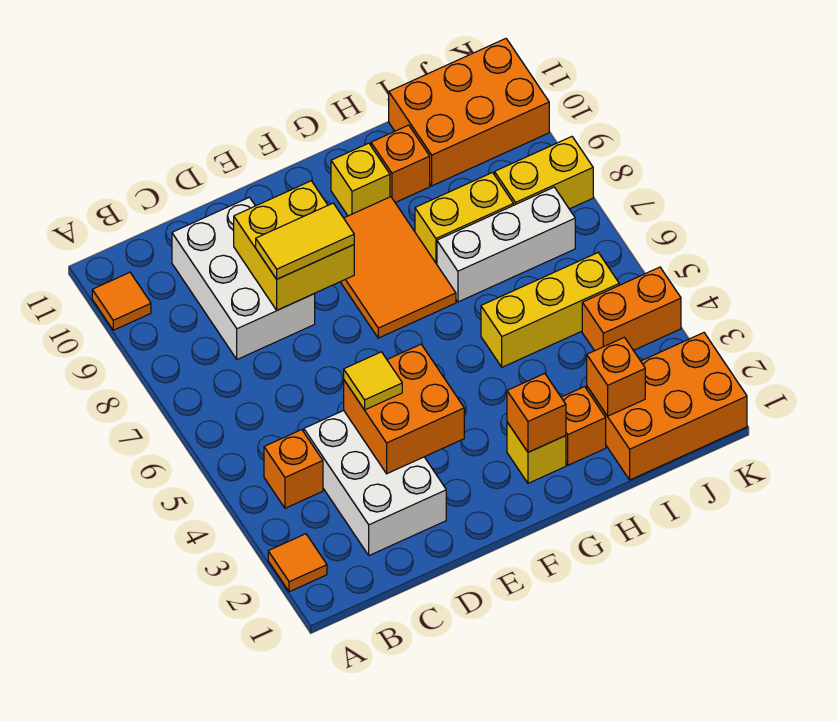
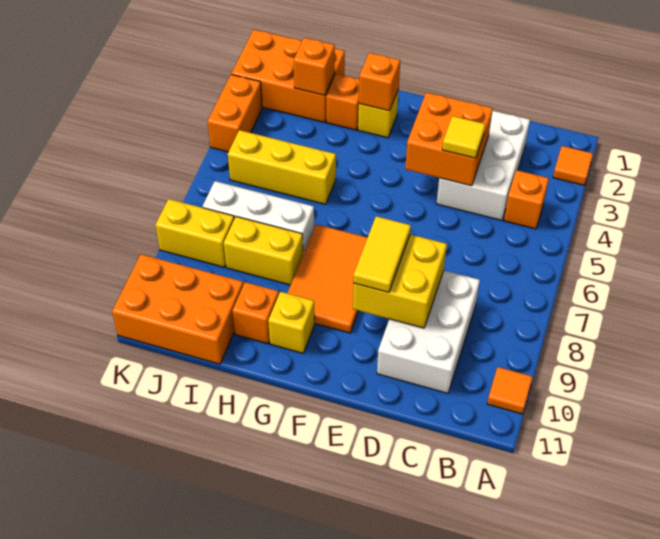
yellow tile D8:E8 level 3 -> yellow tile E8:E9 level 3
orange brick J4:K4 level 1 -> orange brick K3:K4 level 1

